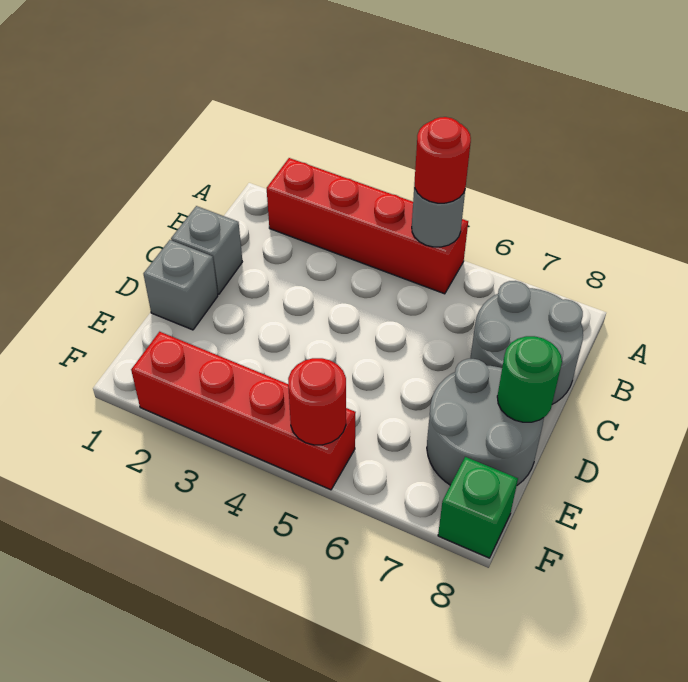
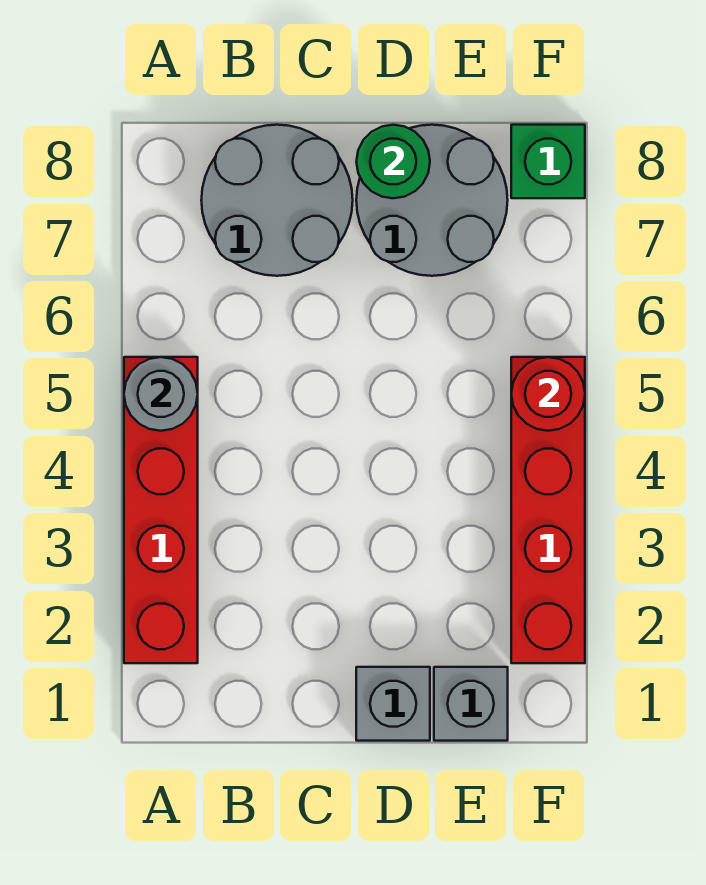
red round brick A5 level 3 -> none
grey brick C1 level 1 -> grey brick E1 level 1

